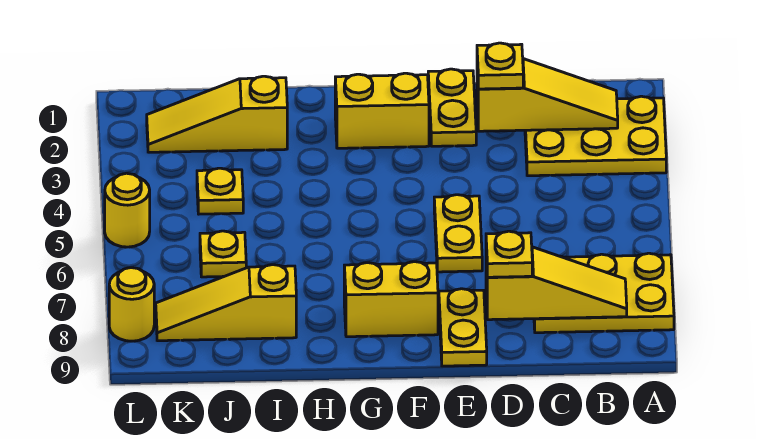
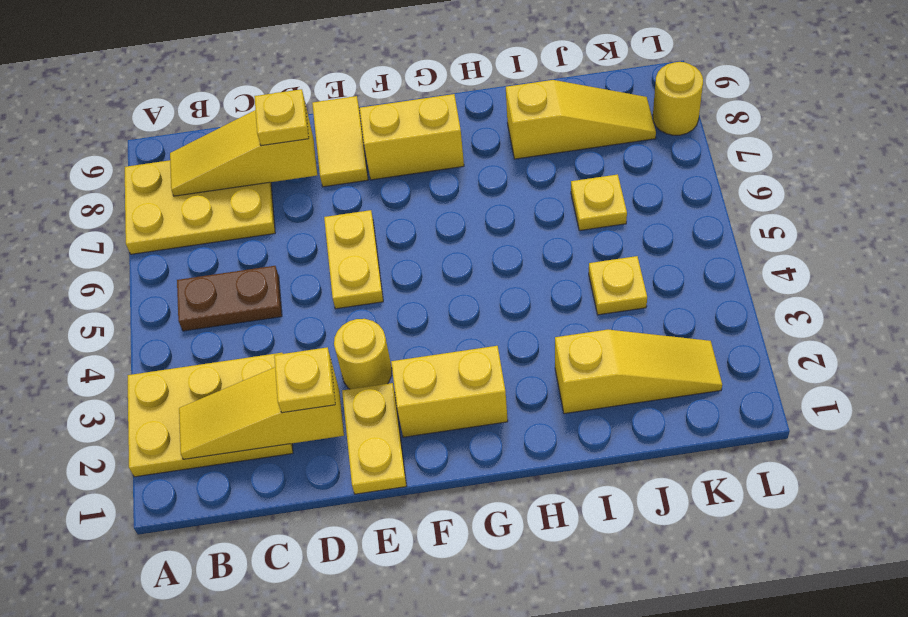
none -> brown plate B5:C5 level 1
yellow plate E8:E9 level 1 -> yellow tile E8:E9 level 1
yellow round brick L5 level 1 -> yellow round brick E3 level 1

